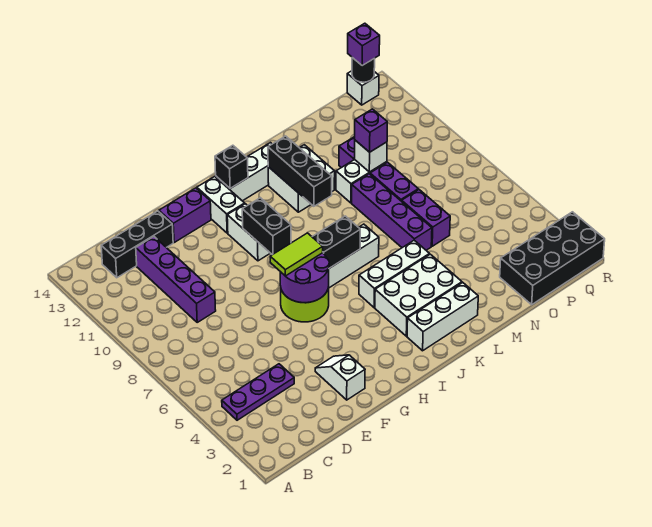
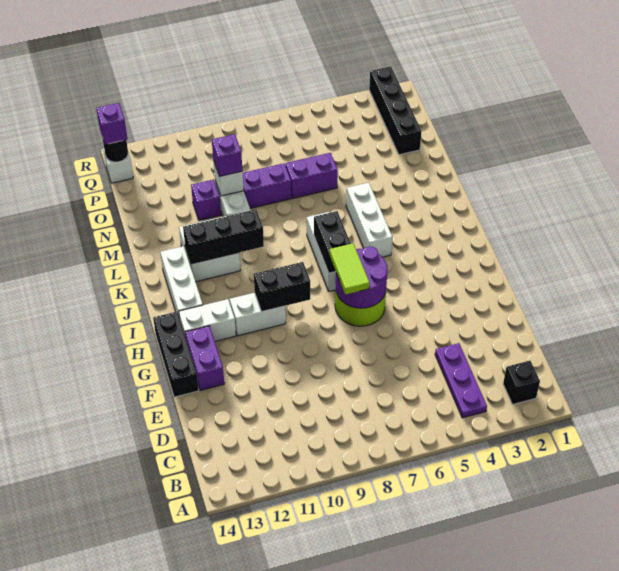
black brick C13:E13 level 1 -> black brick F14:H14 level 1
purple brick D9:D12 level 1 -> none
white slope F2:F3 level 1 top 2 -> none
black brick I13 level 2 -> black brick B2 level 1
white brick J2:L2 level 1 -> none
white brick J3:L4 level 1 -> none
purple brick M6:M9 level 1 -> none
black brick O1:R2 level 1 -> black brick O2:R2 level 1

